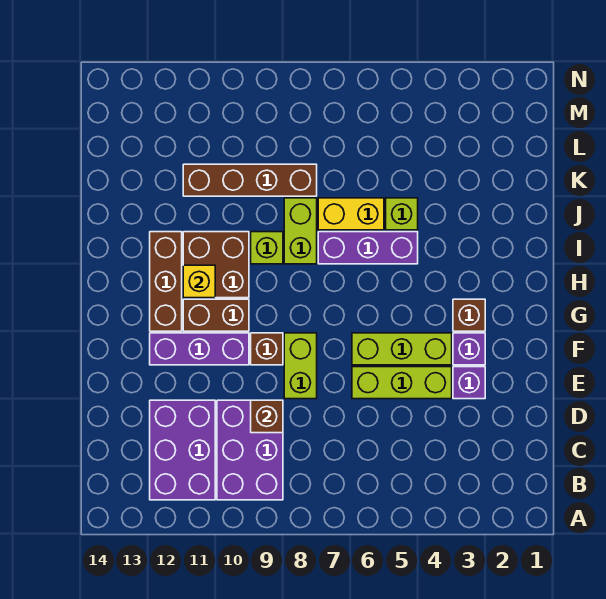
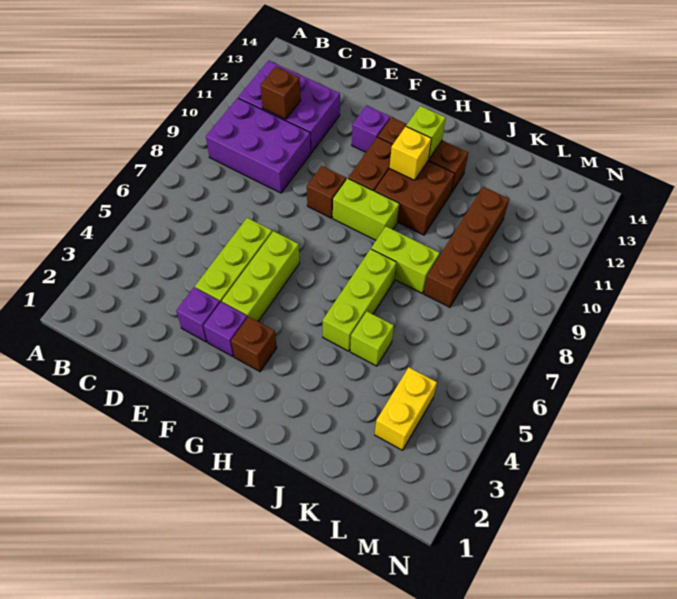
brown brick D9 level 2 -> brown brick C11 level 2
lime brick E8:F8 level 1 -> lime brick G9:H9 level 1
purple brick F10:F12 level 1 -> purple brick F12 level 1
purple brick I5:I7 level 1 -> lime brick I5:I7 level 1
lime brick I9 level 1 -> lime brick H12 level 2
yellow brick J6:J7 level 1 -> yellow brick L3:L4 level 1

